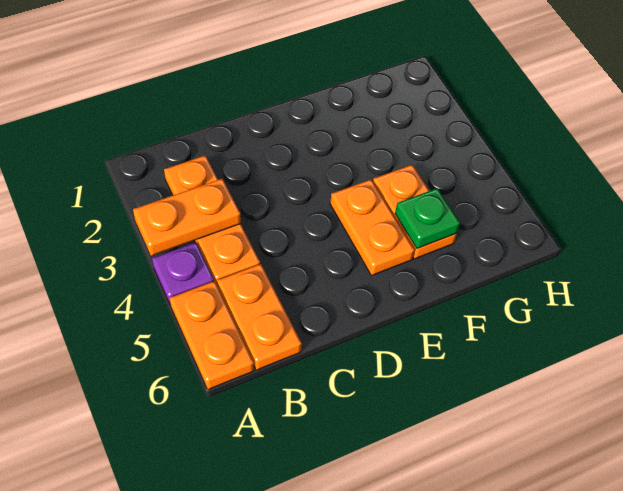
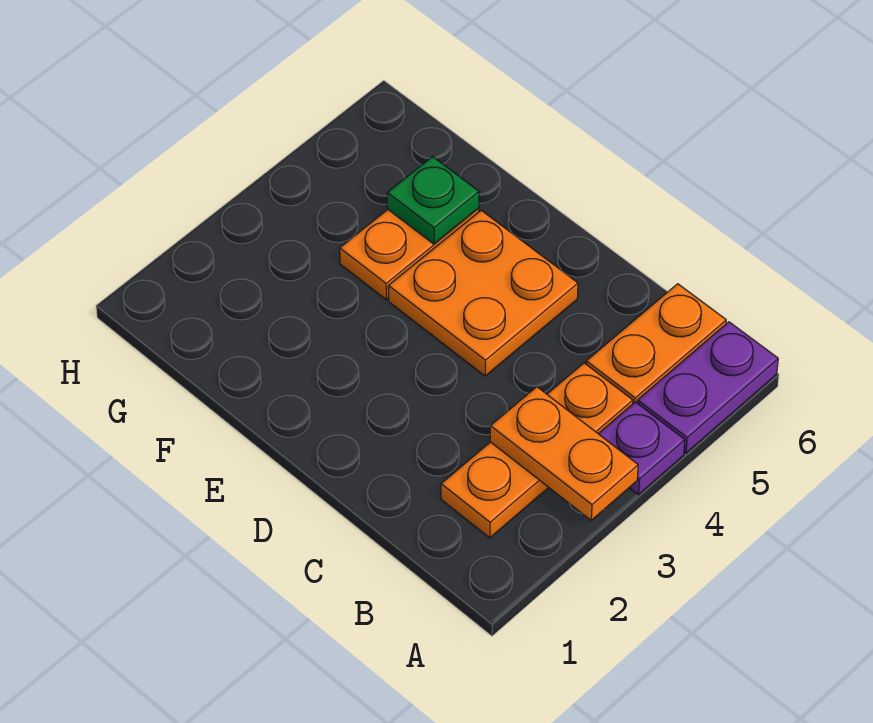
orange plate A5:A6 level 1 -> purple plate A5:A6 level 1
orange plate E4:E5 level 1 -> orange plate D4:E5 level 1

